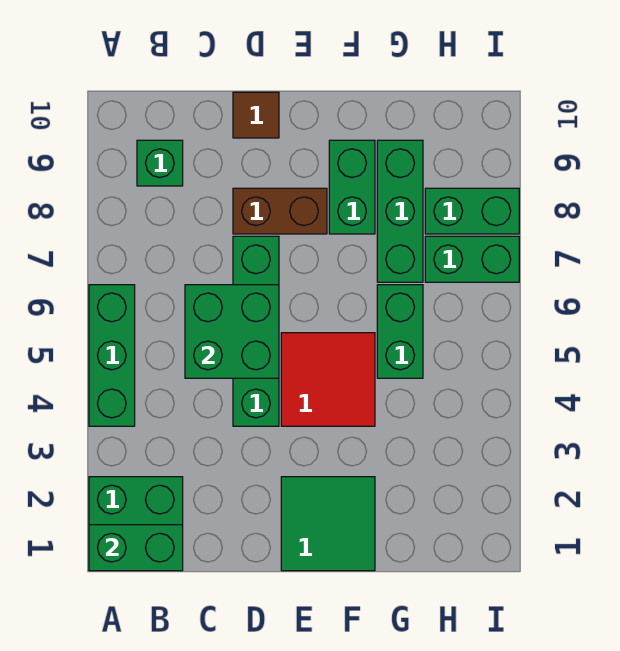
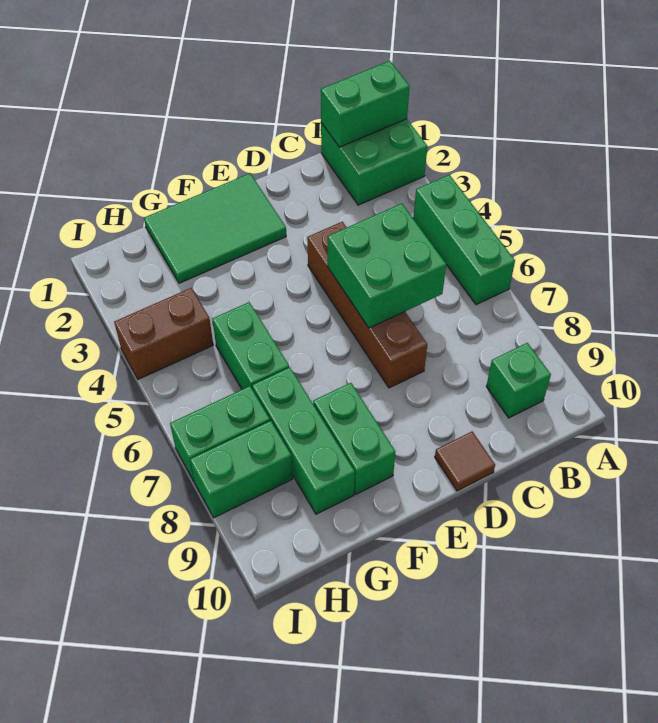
green brick D4:D7 level 1 -> brown brick D4:D7 level 1
brown brick D8:E8 level 1 -> brown brick H4:I4 level 1
green tile E1:F2 level 1 -> green tile E1:G2 level 1
red tile E4:F5 level 1 -> none

